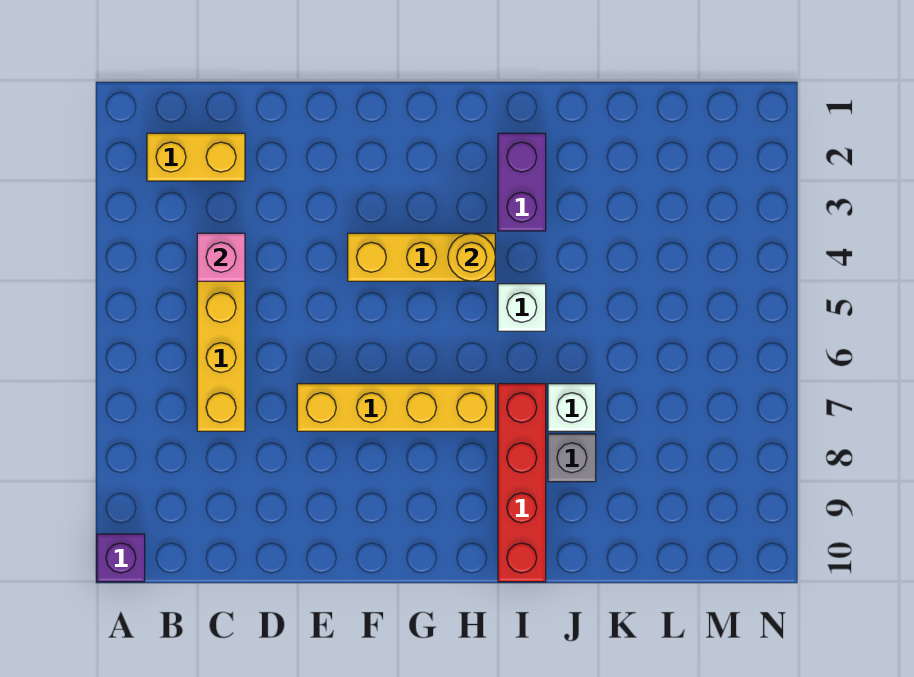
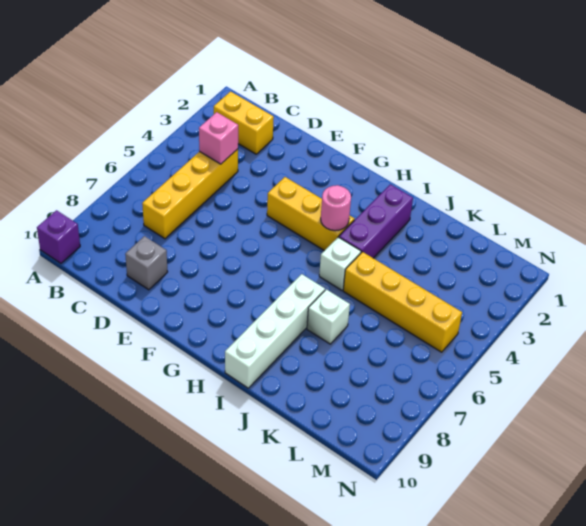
yellow brick E7:H7 level 1 -> yellow brick J5:M5 level 1
yellow round brick H4 level 2 -> pink round brick H4 level 2
purple brick I2:I3 level 1 -> purple brick I2:I4 level 1
red brick I7:I10 level 1 -> white brick I7:I10 level 1
grey brick J8 level 1 -> grey brick D9 level 1

